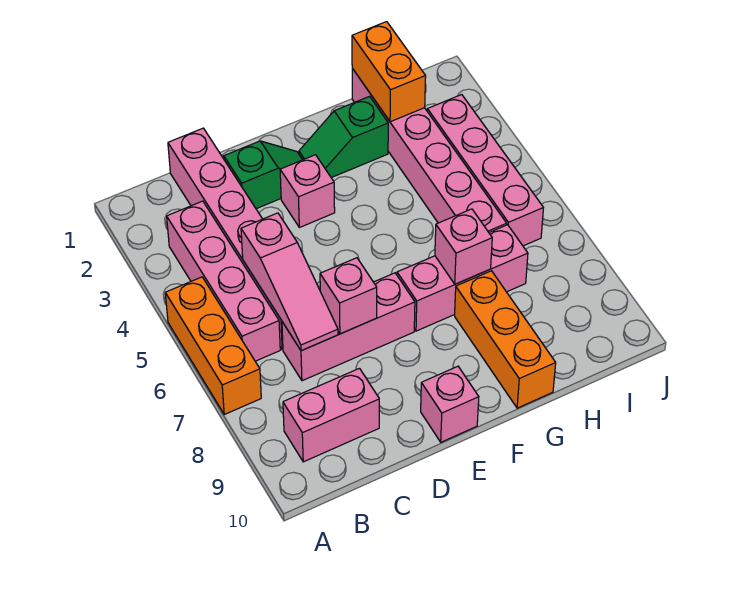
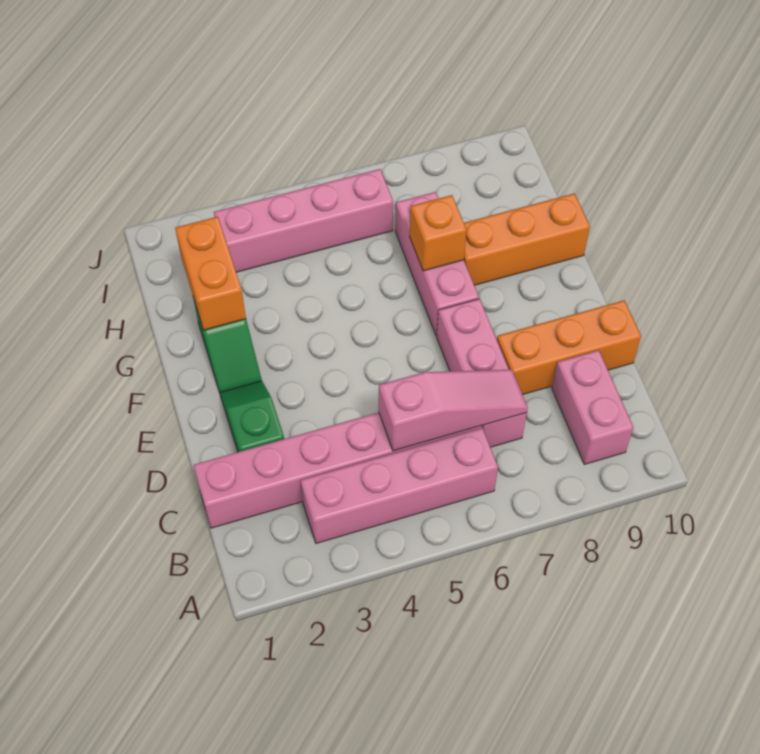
orange brick A5:A7 level 1 -> orange brick D8:D10 level 1
pink brick D7 level 2 -> none
pink brick E3 level 1 -> none
pink brick E10 level 1 -> none
pink brick G7 level 2 -> orange brick G7 level 2
pink brick H1:H6 level 1 -> none
orange brick H1:H2 level 2 -> orange brick G2:H2 level 2

